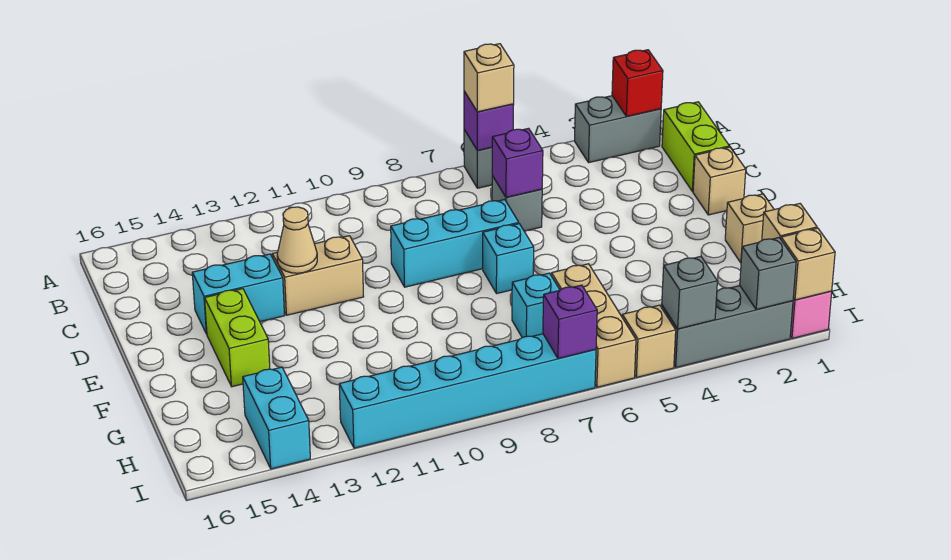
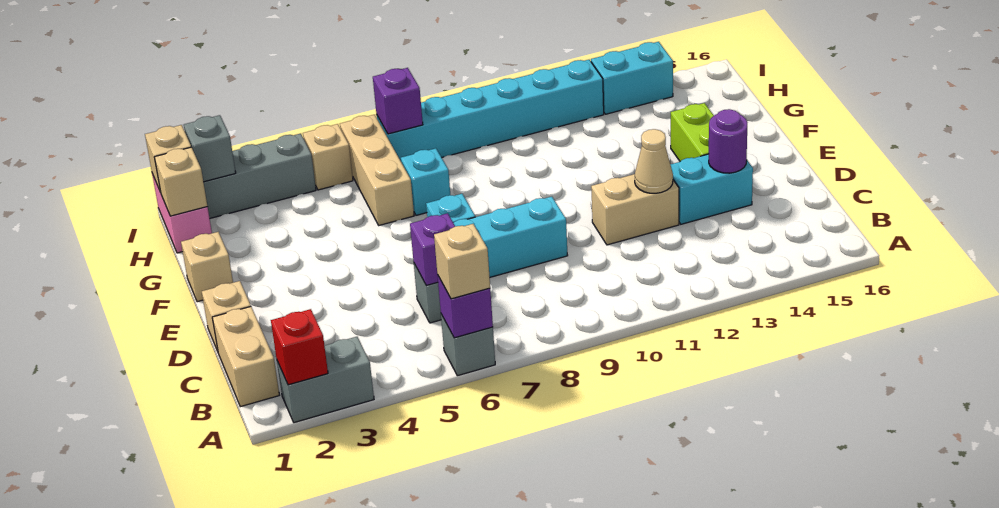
lime brick B1:C1 level 1 -> tan brick B1:C1 level 1
none -> purple round brick D14 level 2
cyan brick H14:I14 level 1 -> cyan brick I13:I14 level 1
grey brick I4 level 2 -> none

